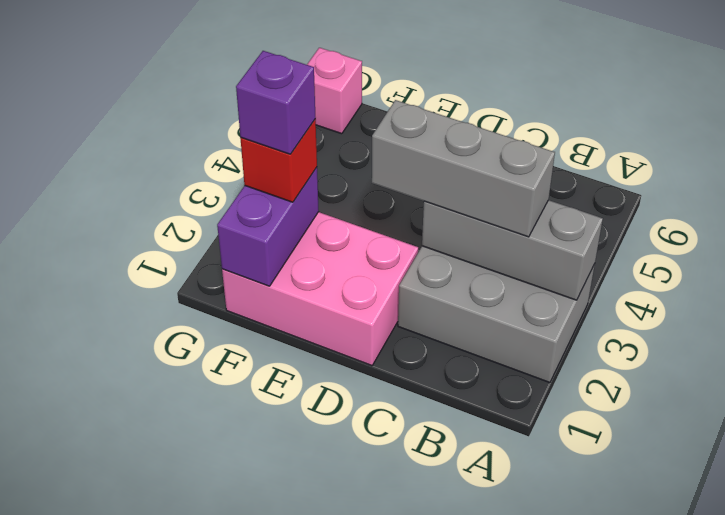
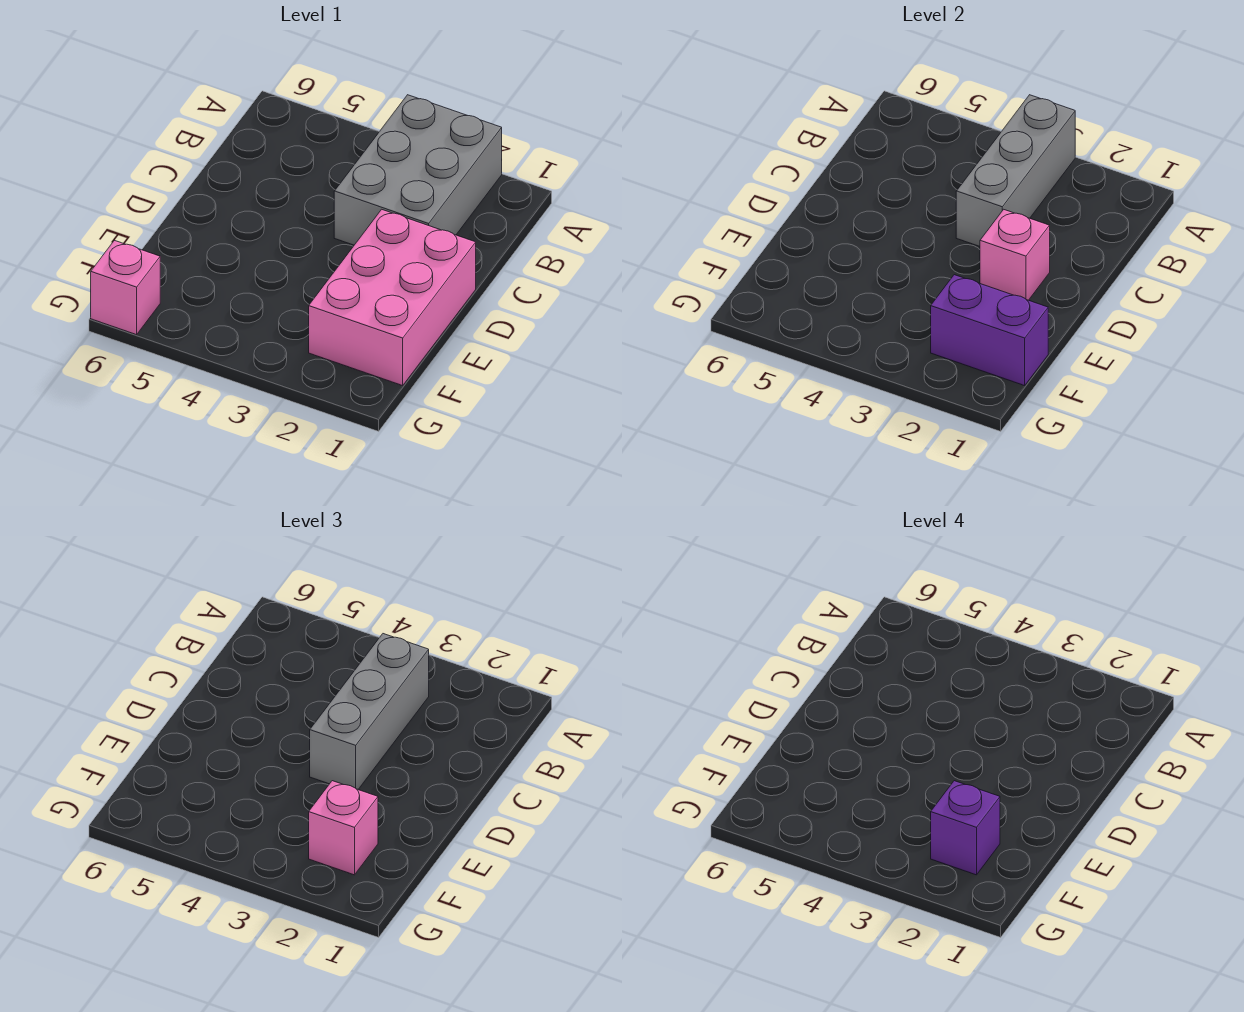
none -> pink brick D2 level 2
red brick F2 level 3 -> pink brick F2 level 3

